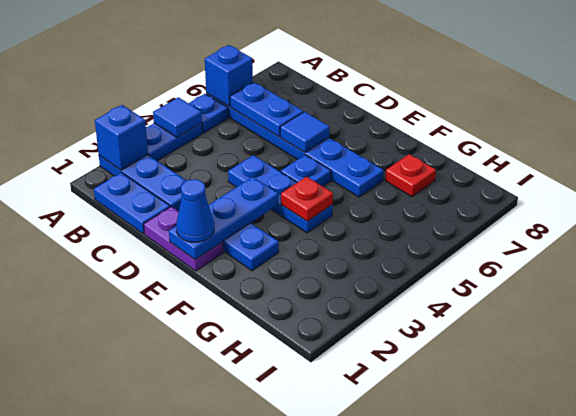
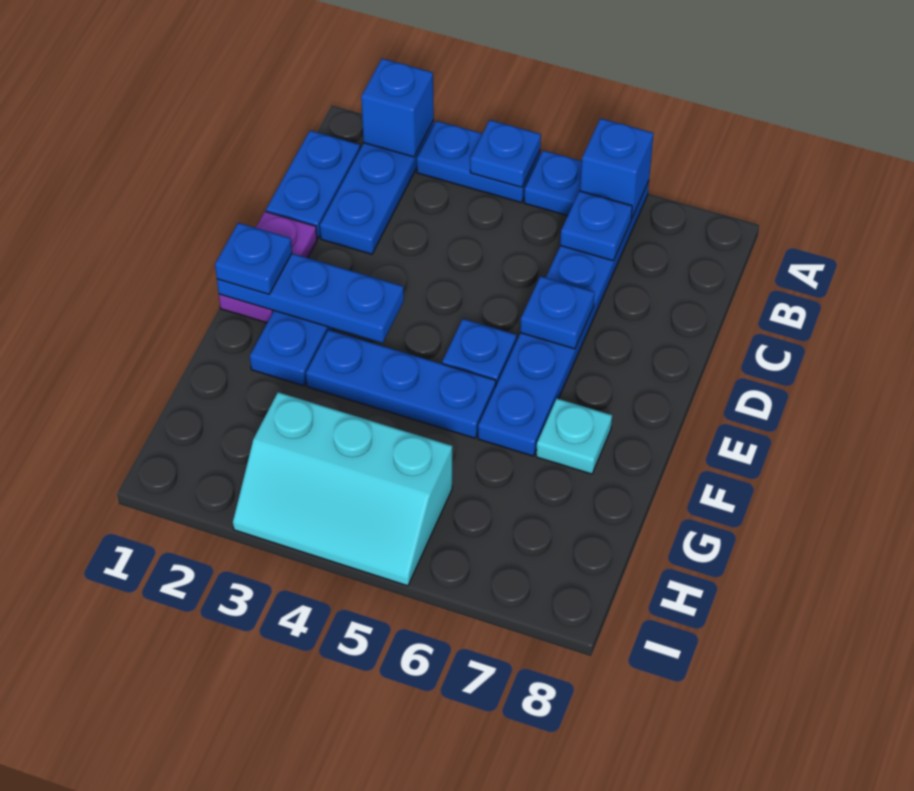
blue tile A4 level 2 -> blue plate A4 level 2
blue plate B6:C6 level 2 -> blue plate B6 level 2
blue plate D4:F4 level 1 -> blue plate F3:F5 level 1
blue tile D6 level 2 -> blue plate D6 level 2
blue cone E1 level 3 -> blue plate E1 level 3
red plate F4 level 2 -> none
none -> cyan plate F7 level 1
red plate G7 level 1 -> none
none -> cyan slope H3:I5 level 1 top H

